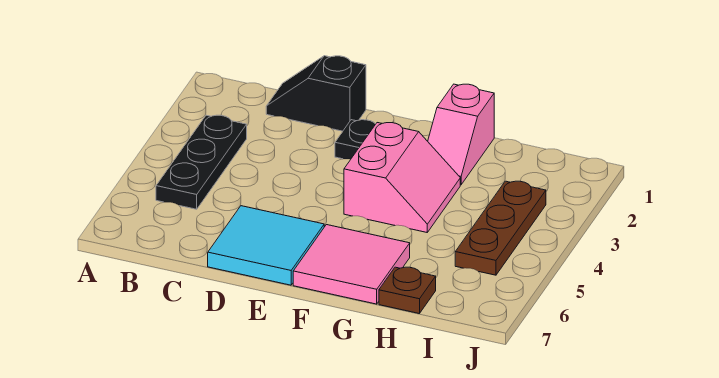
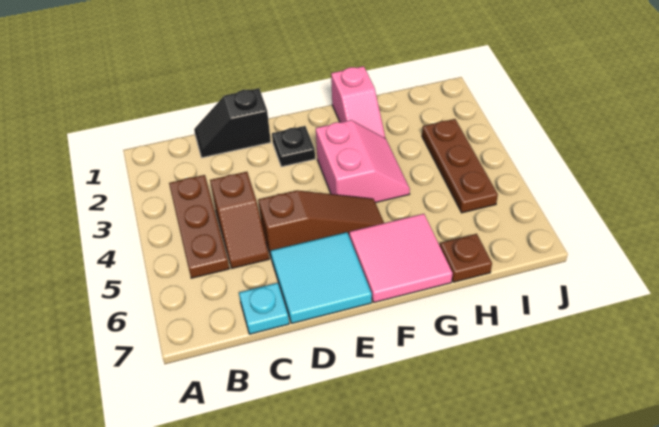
black plate B3:B5 level 1 -> brown plate B3:B5 level 1
none -> brown slope C4:C5 level 1 top 4
none -> cyan plate C7 level 1
none -> brown slope D5:F5 level 1 top D

